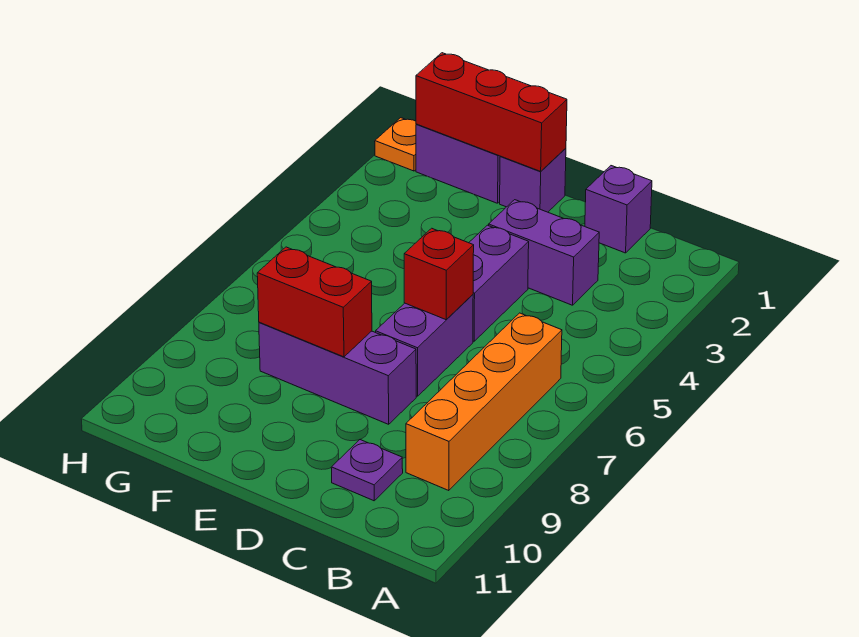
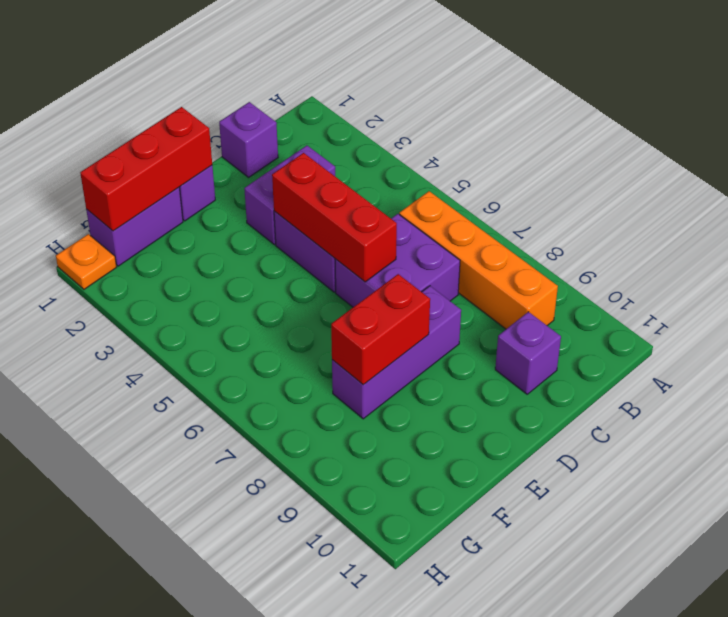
purple plate C10 level 1 -> purple brick C10 level 1
purple brick D6:D7 level 1 -> purple brick C6:D7 level 1
red brick D6 level 2 -> red brick D4:D6 level 2

